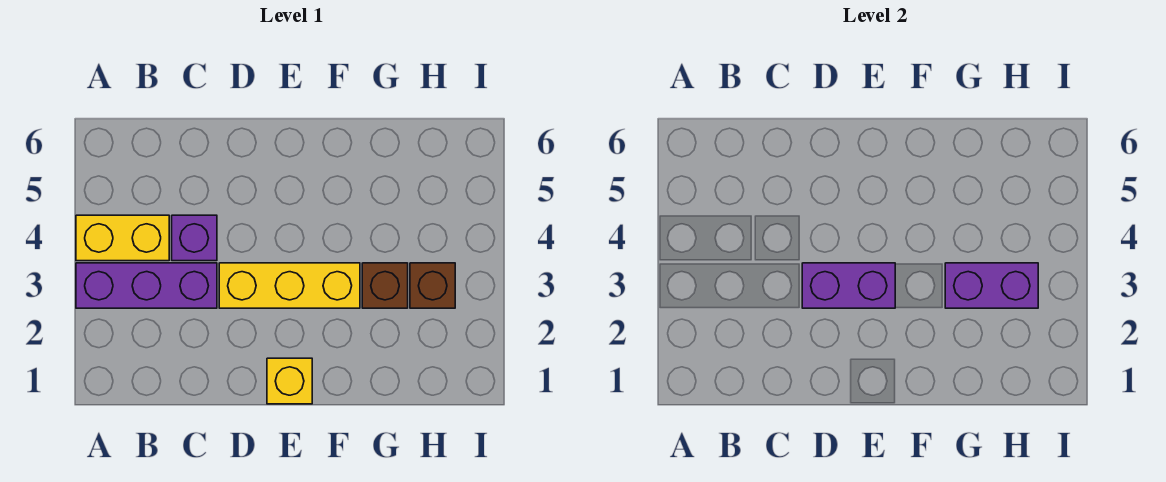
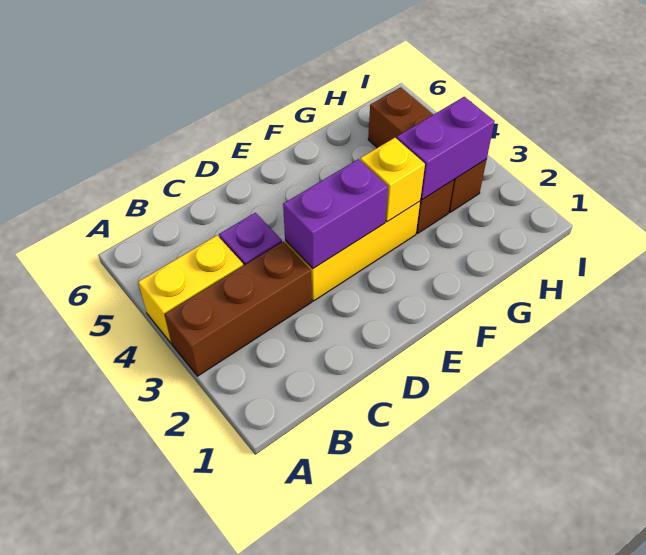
purple brick A3:C3 level 1 -> brown brick A3:C3 level 1
yellow brick E1 level 1 -> yellow brick F3 level 2
brown brick H3 level 1 -> brown brick H3:H5 level 1

